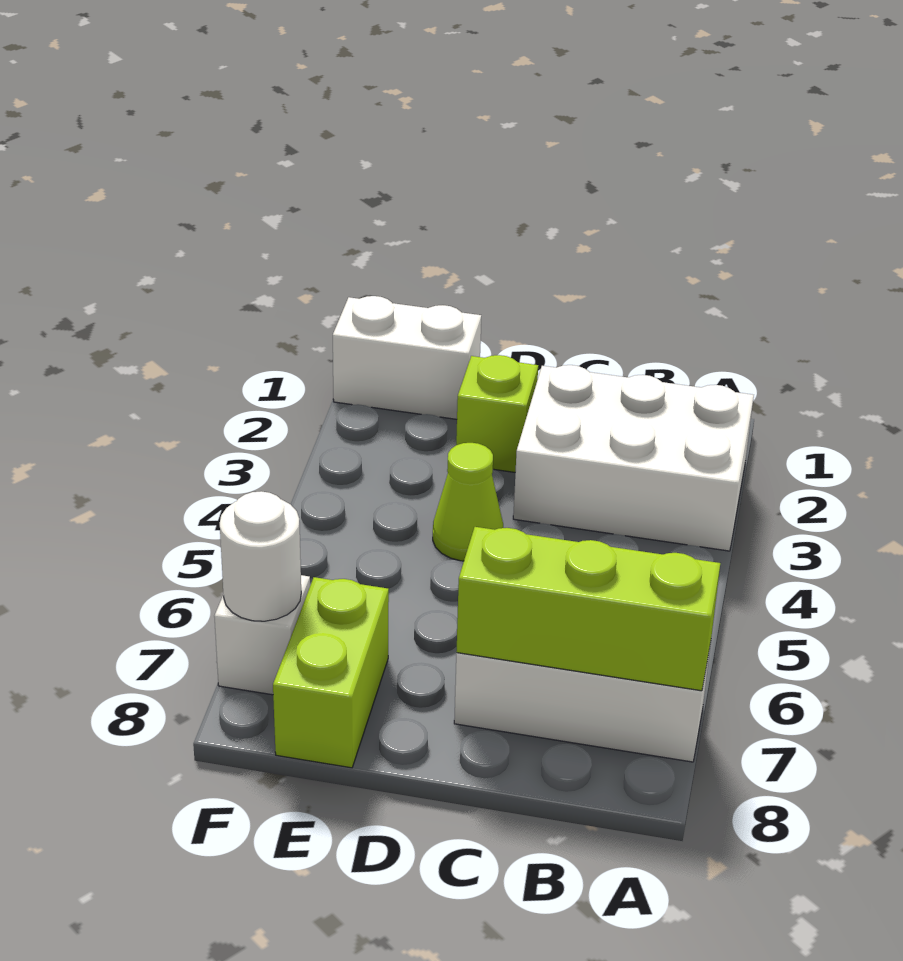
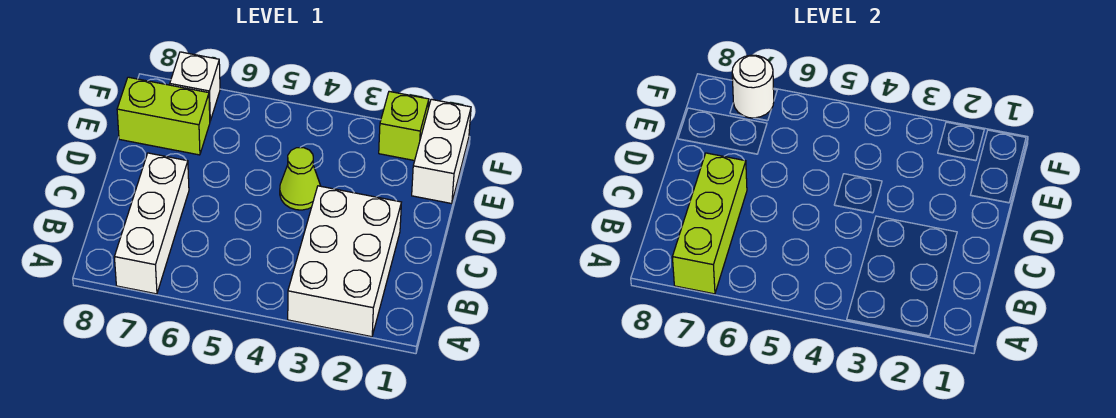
lime brick D2 level 1 -> lime brick F2 level 1

